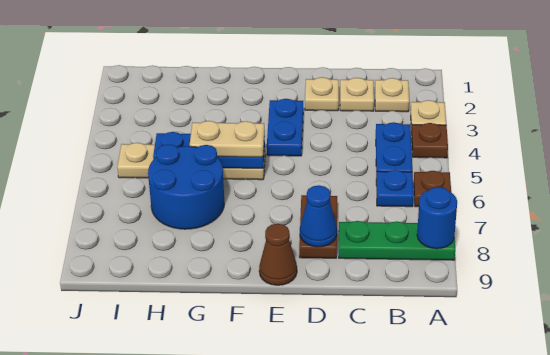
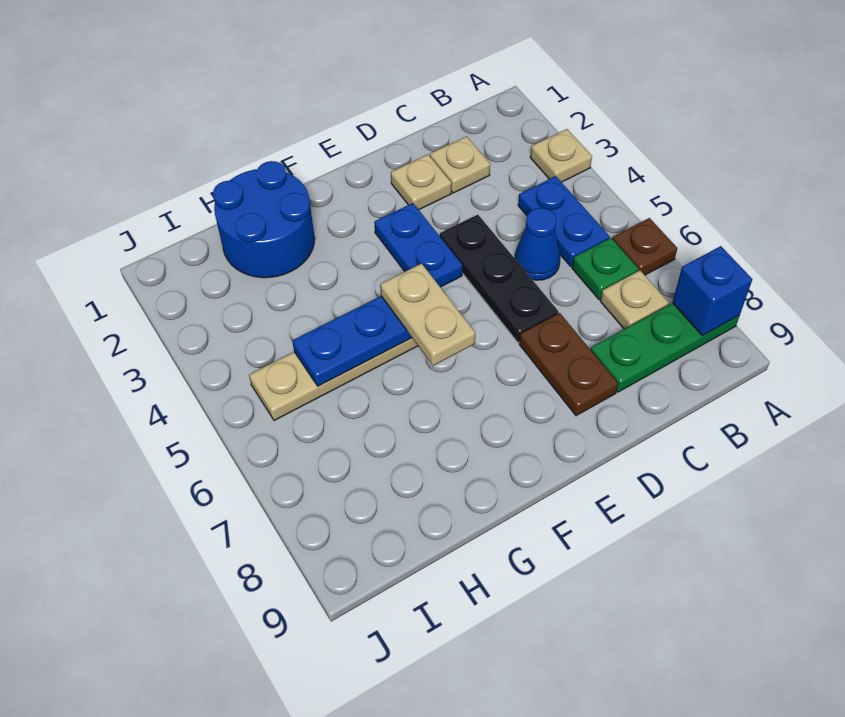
brown plate A4 level 1 -> none
blue round brick A8 level 2 -> blue brick A8 level 2
tan plate B2 level 1 -> tan plate B7 level 1
blue plate B6 level 1 -> green plate B6 level 1
none -> black plate D4:D6 level 1
blue cone D8 level 2 -> blue cone C5 level 1
brown cone E9 level 1 -> none
tan plate F5:G5 level 3 -> tan plate F5:F6 level 3
blue round brick G6:H7 level 1 -> blue round brick G1:H2 level 1

